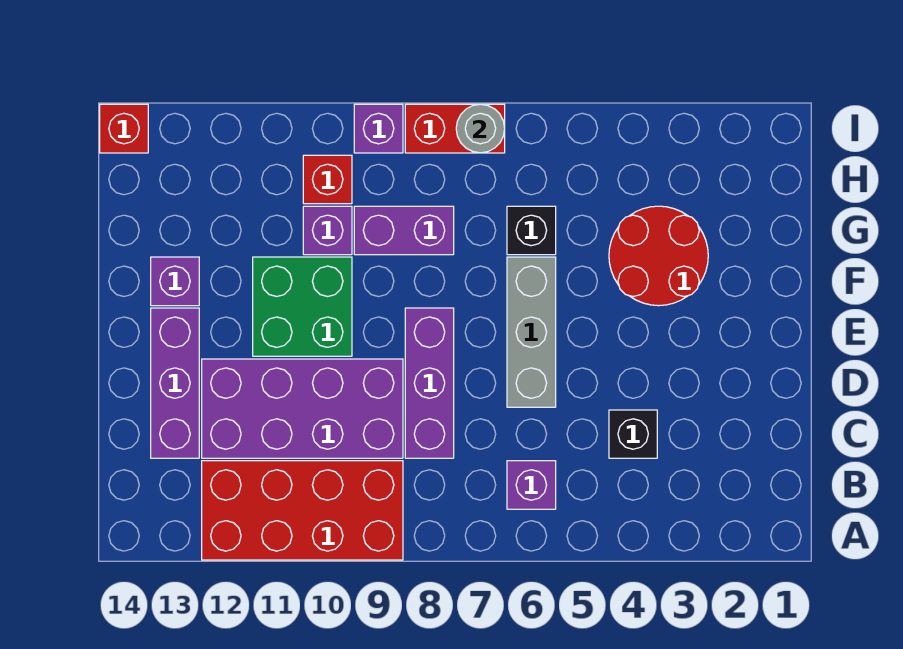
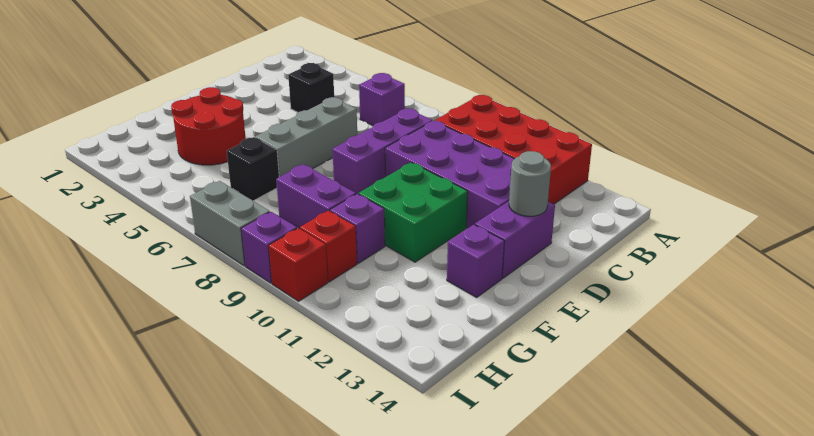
purple brick C13:E13 level 1 -> purple brick D13:E13 level 1
red brick I7:I8 level 1 -> grey brick I7:I8 level 1
grey round brick I7 level 2 -> grey round brick D13 level 2
red brick I14 level 1 -> red brick I10 level 1

